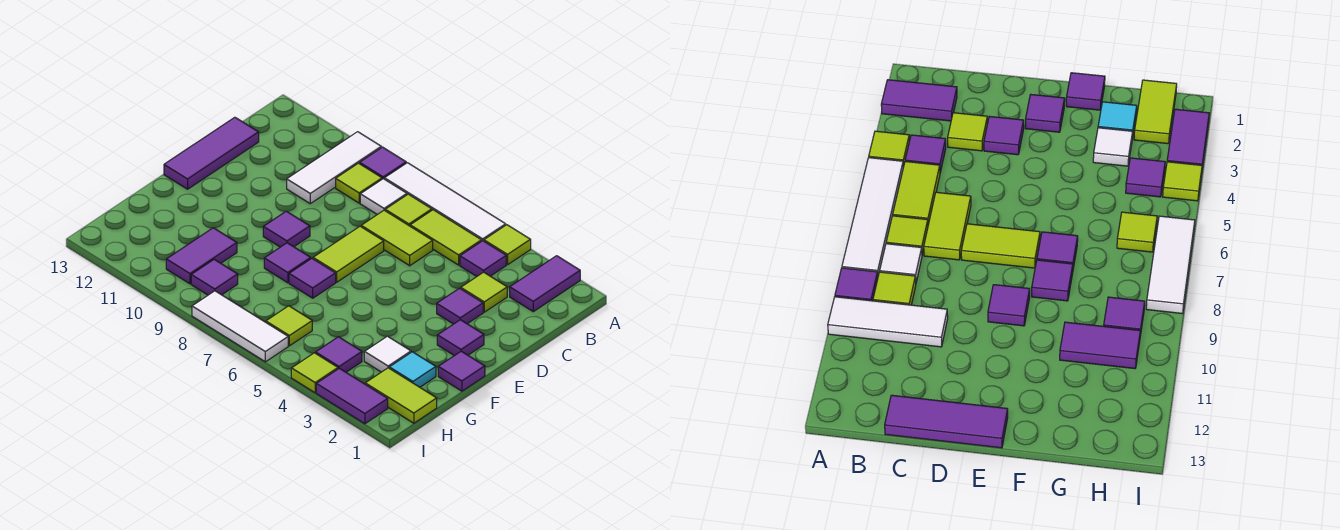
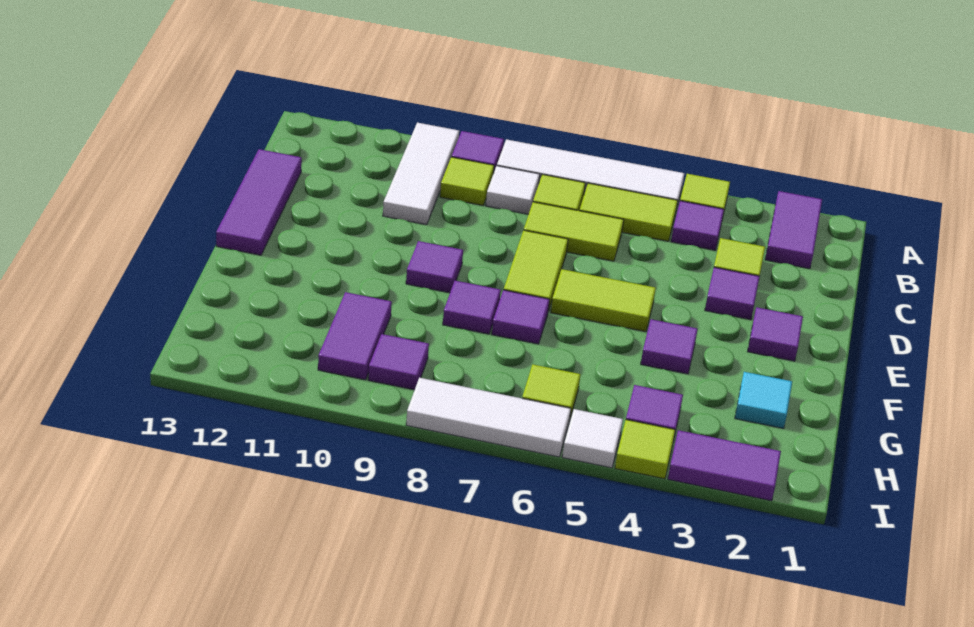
purple tile F1 level 1 -> purple tile F4 level 1
white tile G3 level 1 -> white tile I5 level 1
lime tile H1:H2 level 1 -> lime tile E5:E6 level 1

